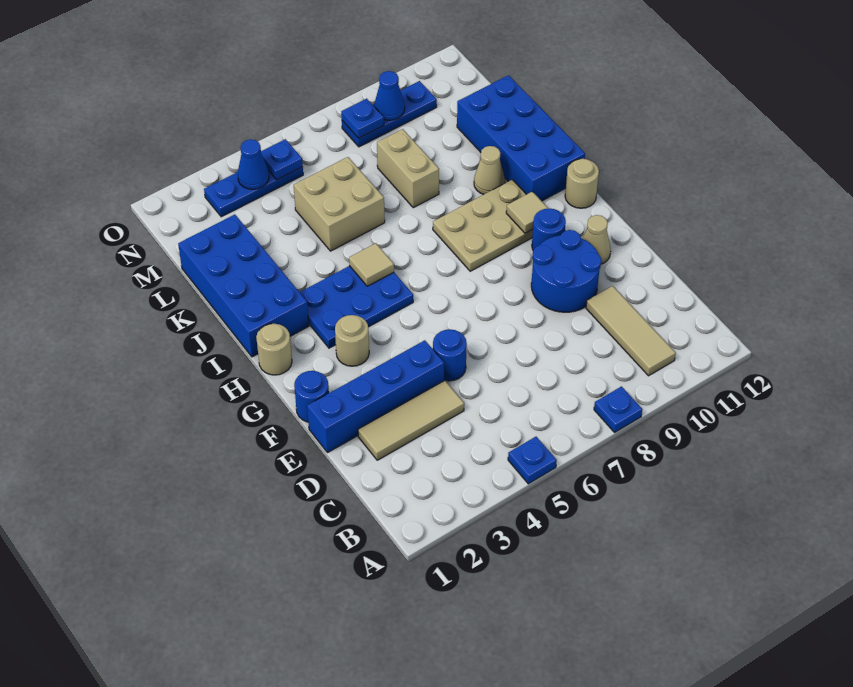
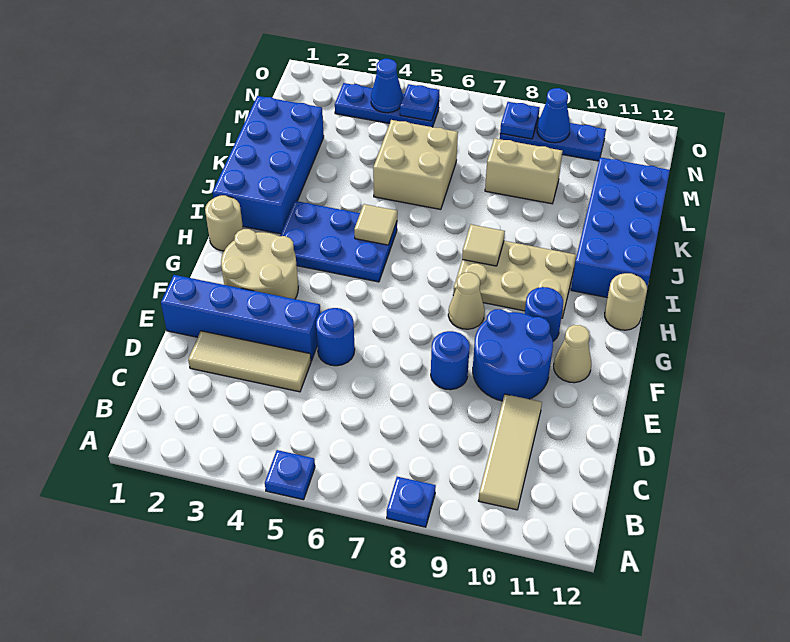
blue round brick F1 level 1 -> blue round brick E8 level 1
tan round brick G3 level 1 -> tan round brick F2:G3 level 1
tan tile H10 level 2 -> tan tile I8 level 2
tan cone J10 level 1 -> tan cone G8 level 1
tan brick K8:L8 level 1 -> tan brick L8:L9 level 1

